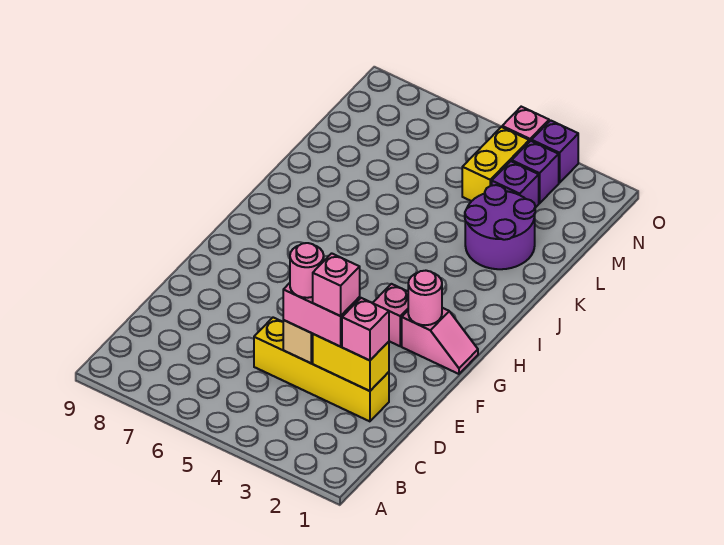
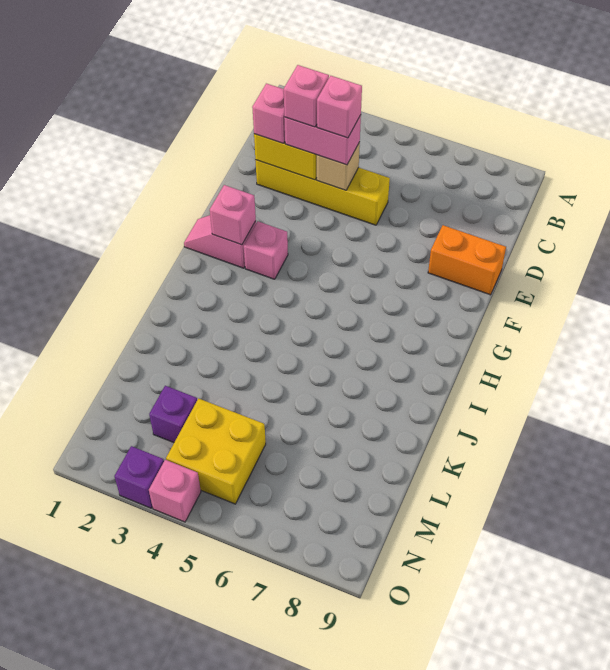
pink round brick D4 level 4 -> pink brick D4 level 4
none -> orange brick E8:E9 level 1
pink round brick G2 level 2 -> pink brick G2 level 2
purple round brick K2:L3 level 1 -> none
yellow brick M4:N4 level 1 -> yellow brick M4:N5 level 1
purple brick N3 level 1 -> none

